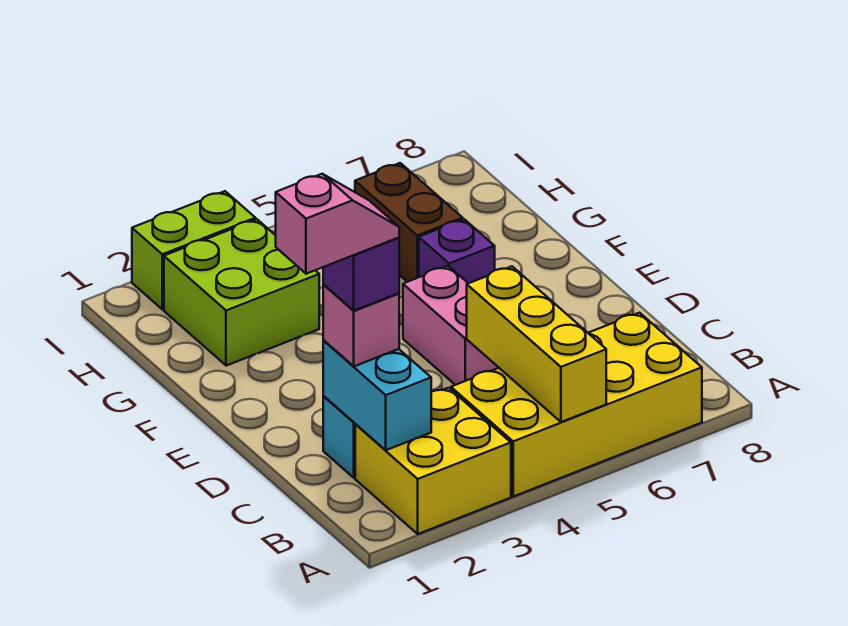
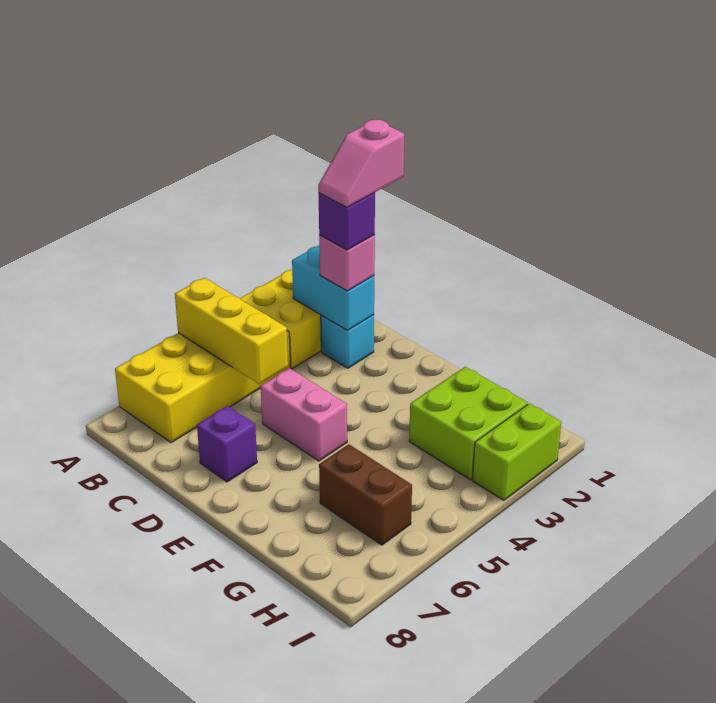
purple brick F6 level 1 -> purple brick D7 level 1

